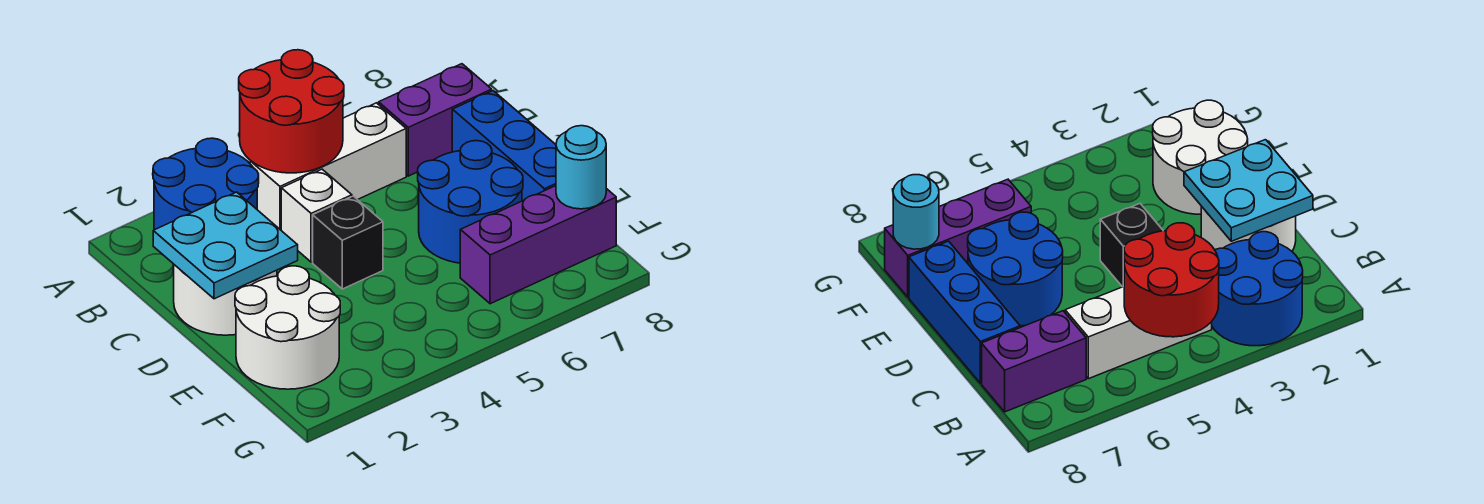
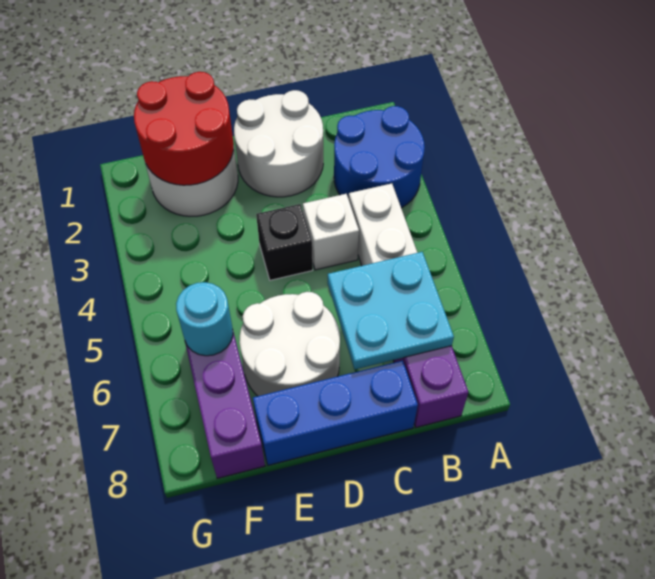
red round brick A4:B5 level 2 -> red round brick E1:F2 level 2
cyan plate C1:D2 level 2 -> cyan plate B6:C7 level 2
blue round brick D6:E7 level 1 -> white round brick D6:E7 level 1
cyan round brick F8 level 2 -> cyan round brick F6 level 2

